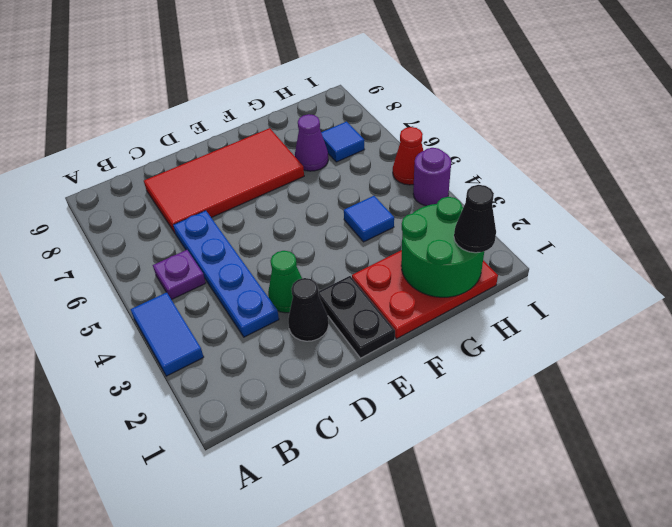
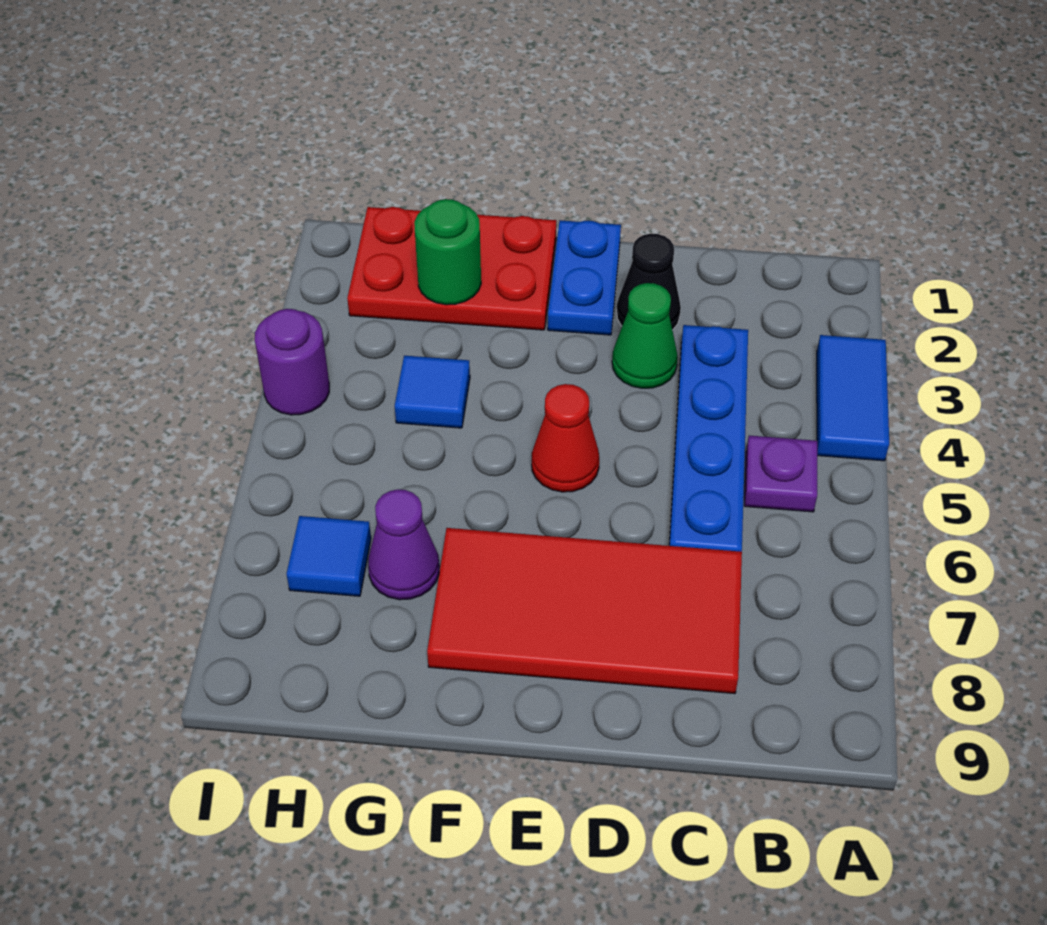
black plate E1:E2 level 1 -> blue plate E1:E2 level 1
green round brick G1:H2 level 2 -> green round brick G2 level 2
black cone H1 level 3 -> none
red cone I5 level 1 -> red cone E5 level 1

